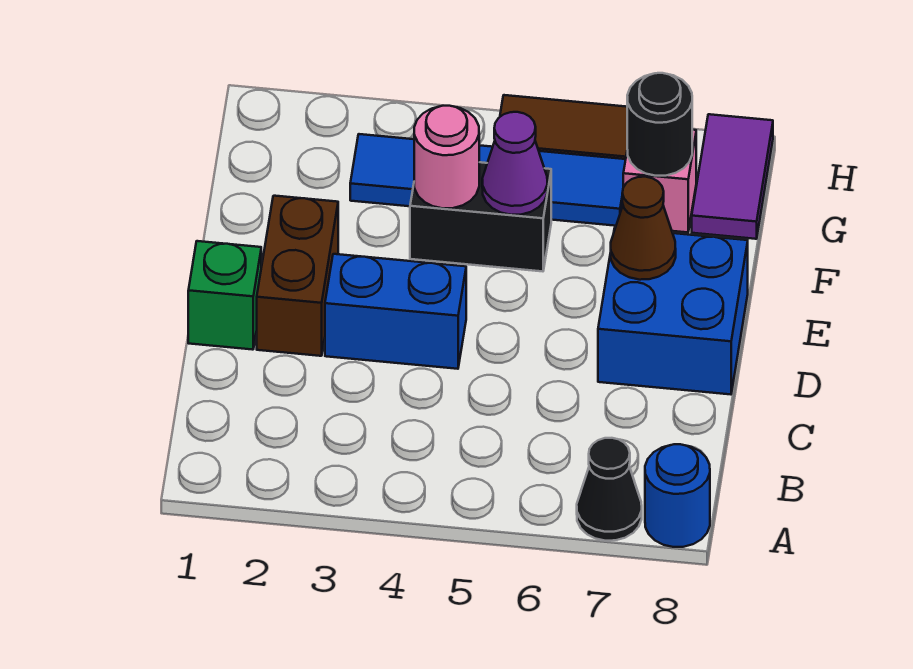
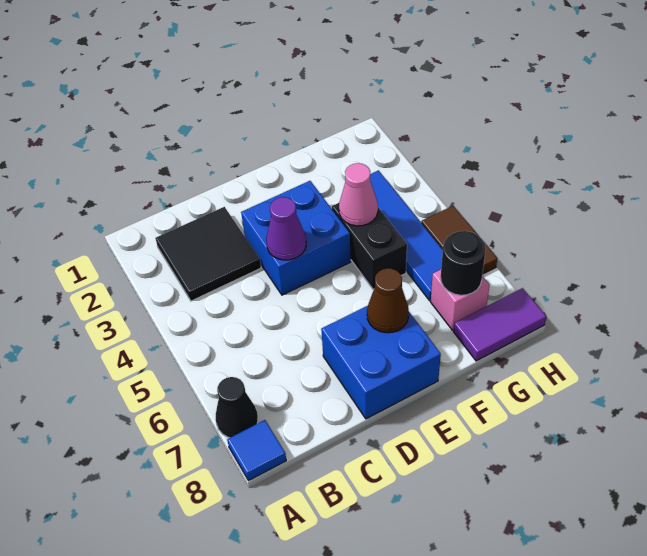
blue round brick A8 level 1 -> blue tile A8 level 1
none -> black tile B2:C3 level 1
green brick D1 level 1 -> none
brown brick D2:E2 level 1 -> none
blue brick D3:D4 level 1 -> blue brick D3:E4 level 1
pink round brick F4 level 2 -> pink cone F4 level 2
purple cone F5 level 2 -> purple cone D4 level 2

